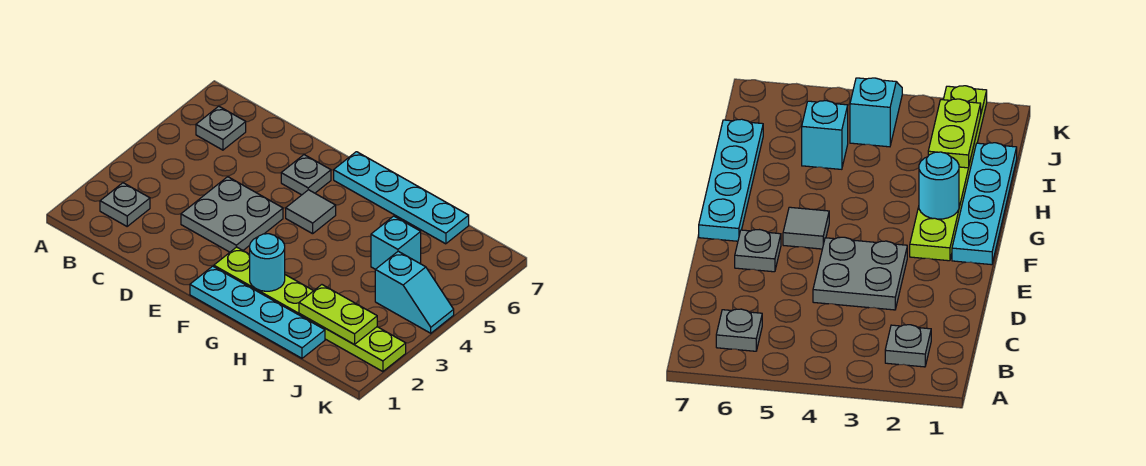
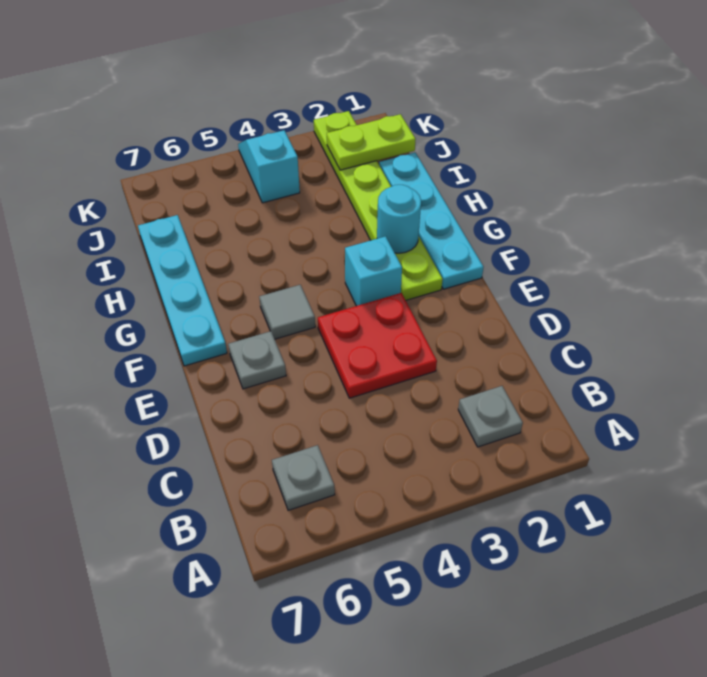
grey plate D3:E4 level 1 -> red plate D3:E4 level 1
lime plate I2:J2 level 2 -> lime plate J1:J2 level 2
cyan brick I5 level 1 -> cyan brick F3 level 1

